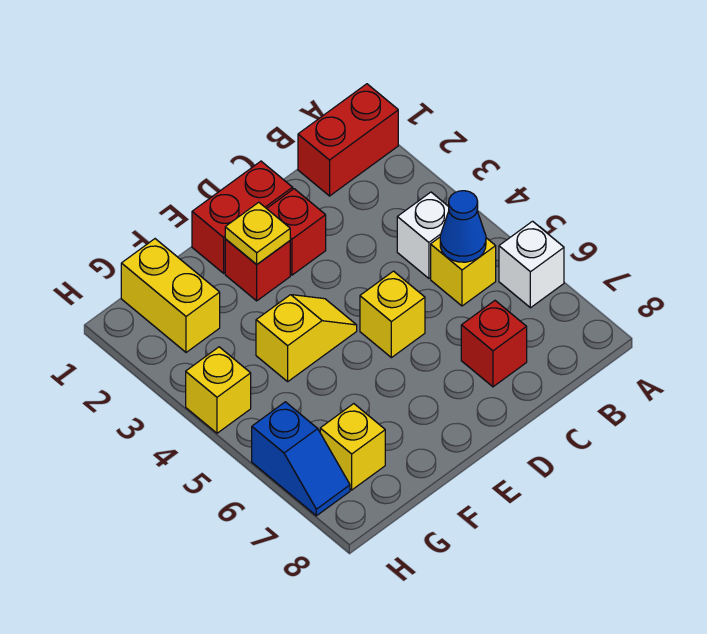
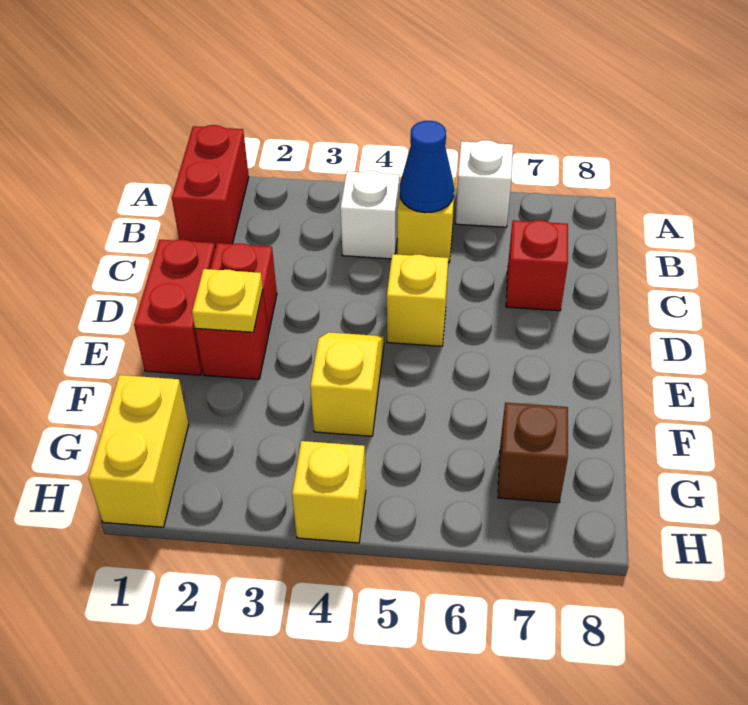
yellow brick G1:G2 level 1 -> yellow brick G1:H1 level 1
yellow brick G7 level 1 -> brown brick G7 level 1
blue slope H6:H7 level 1 top 6 -> none

